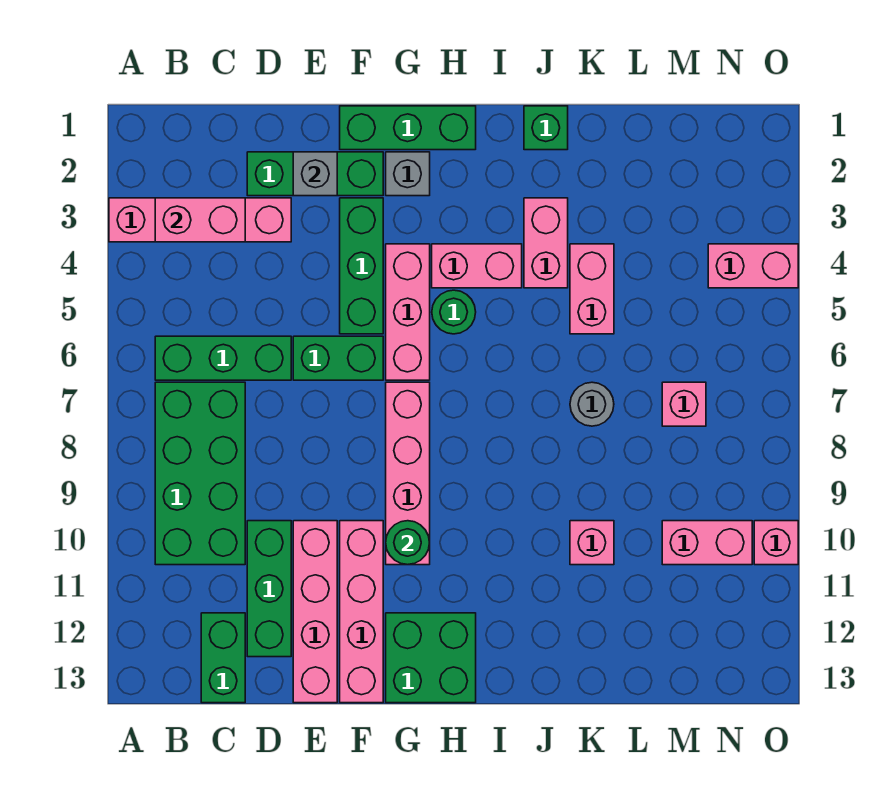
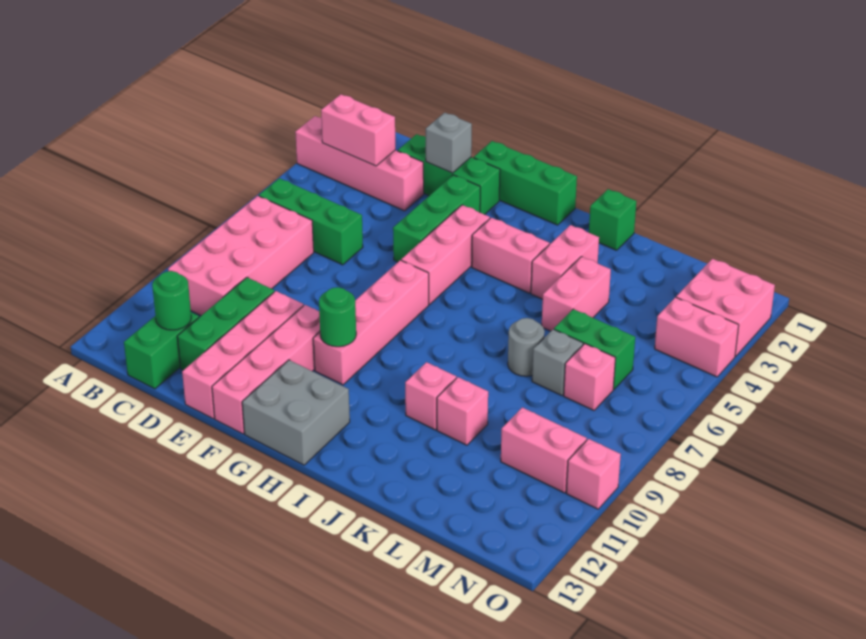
green brick B7:C10 level 1 -> pink brick B7:C10 level 1
green brick E6:F6 level 1 -> green brick L6:M6 level 1
grey brick G2 level 1 -> grey brick L7 level 1
green brick G12:H13 level 1 -> grey brick G12:H13 level 1
green round brick H5 level 1 -> green round brick C12 level 2
none -> pink brick J10 level 1
none -> pink brick N2:O3 level 1

